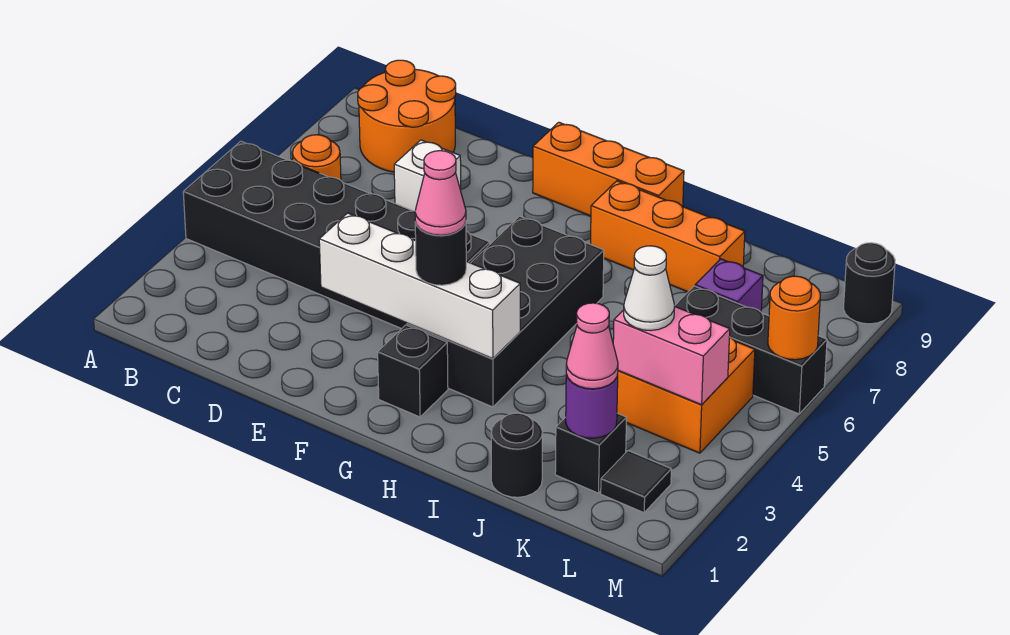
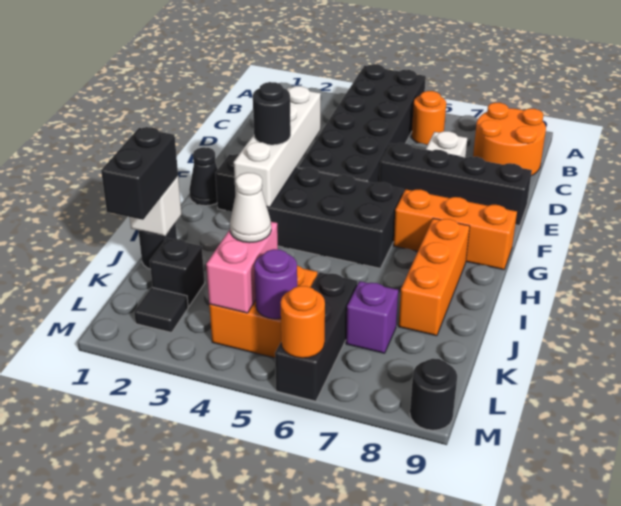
none -> black brick E6:E9 level 1
orange brick F9:H9 level 1 -> orange brick G7:G9 level 1
none -> black cone G1 level 1
pink cone G3 level 4 -> none
none -> white brick J1 level 2
none -> black brick J1:K1 level 3
purple round brick K2 level 2 -> purple round brick L5 level 2
pink cone K2 level 3 -> none

